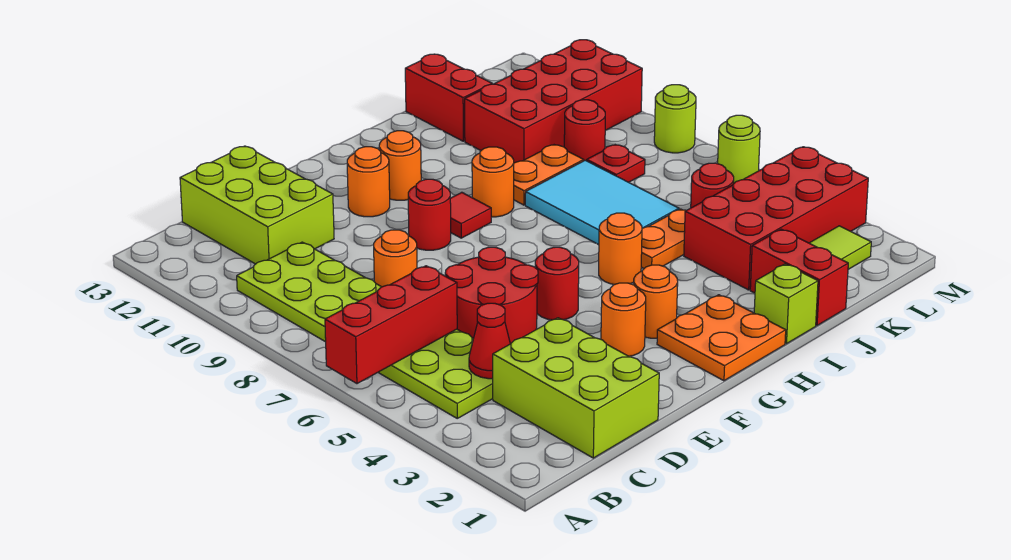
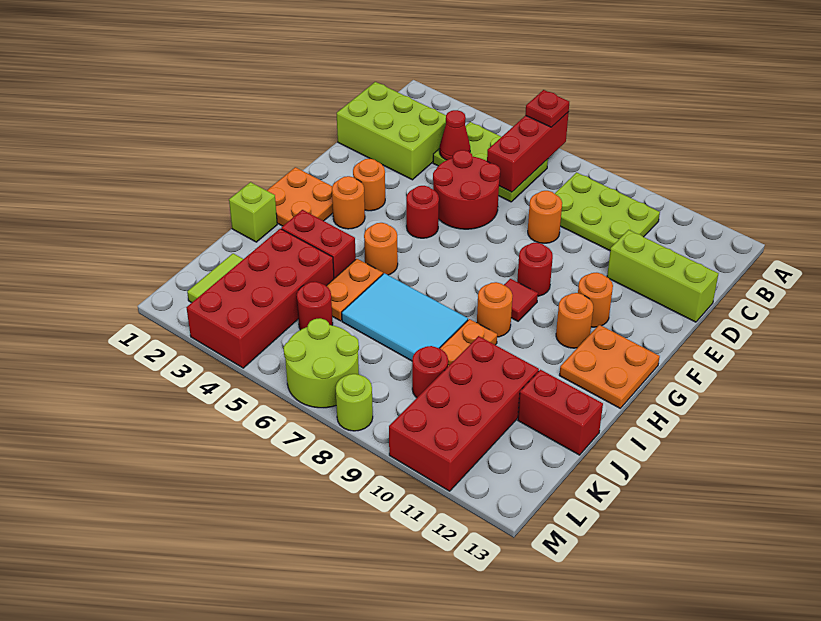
lime brick C11:D13 level 1 -> lime brick D11:D13 level 1
none -> orange plate G12:H13 level 1
red brick J1:J2 level 1 -> red brick I3:I4 level 1
red plate K8 level 1 -> red plate A6 level 3
lime round brick M6 level 1 -> lime round brick L6:M7 level 1

